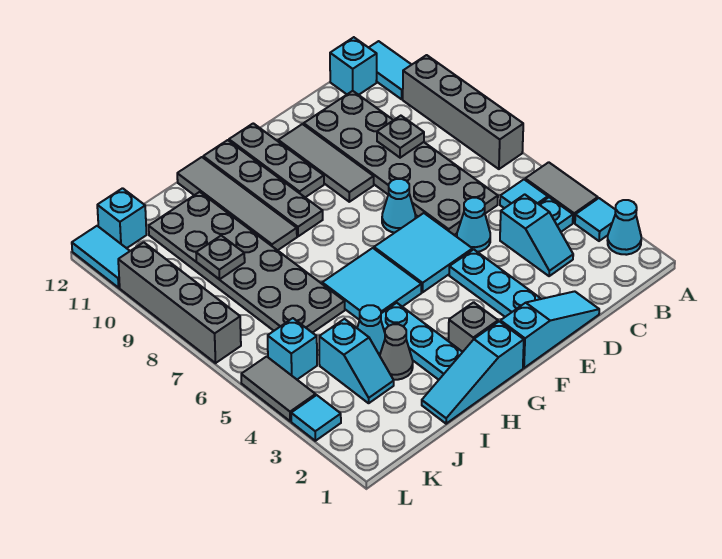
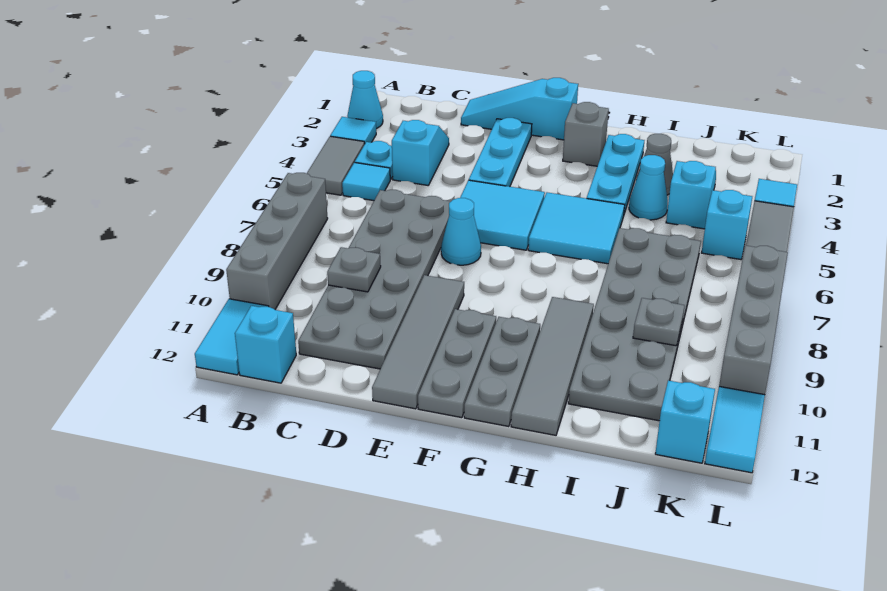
cyan cone D5 level 1 -> none
grey tile E9:E11 level 1 -> grey tile E9:E12 level 1
cyan slope G1:I1 level 1 top G -> none
grey plate G9:G12 level 1 -> grey plate G10:G12 level 1

